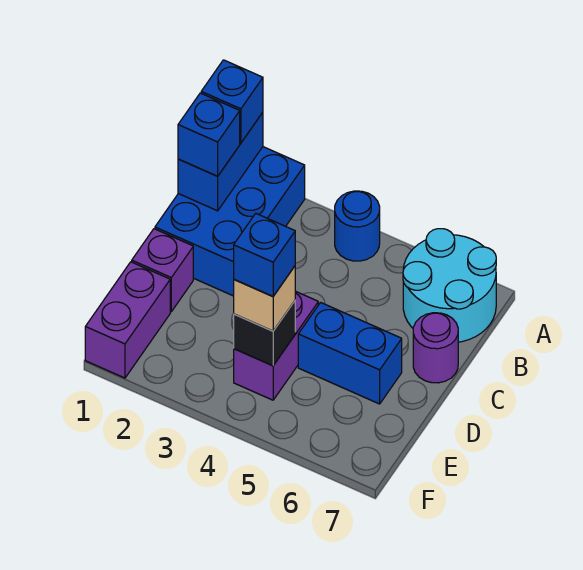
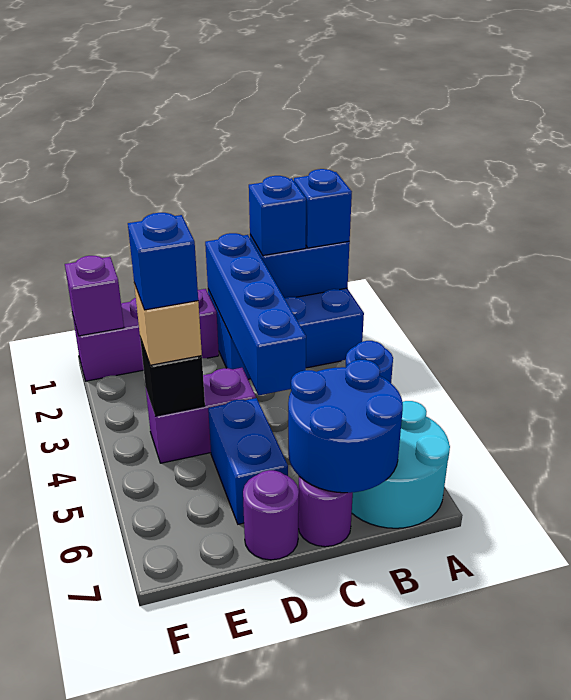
none -> blue round brick B6:C7 level 2
none -> blue brick C1:C4 level 2
none -> purple round brick D7 level 1
none -> purple brick F1 level 2

